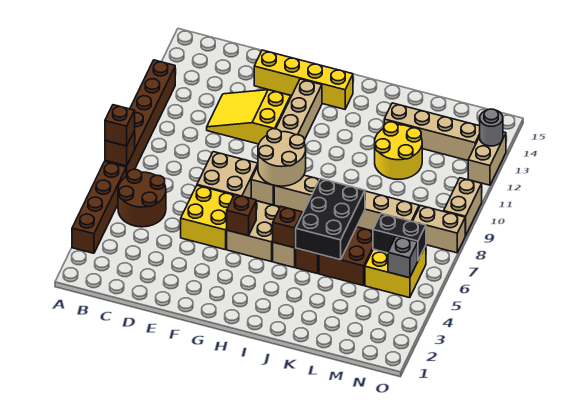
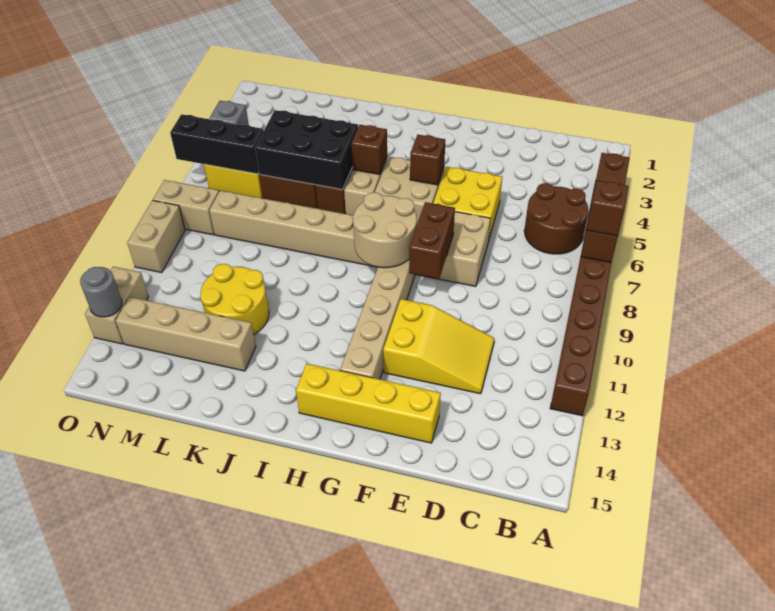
none -> brown brick F8:F9 level 2
black brick J5:K7 level 2 -> black brick J5:L6 level 2
black brick M6:N6 level 2 -> black brick M6:O6 level 2

